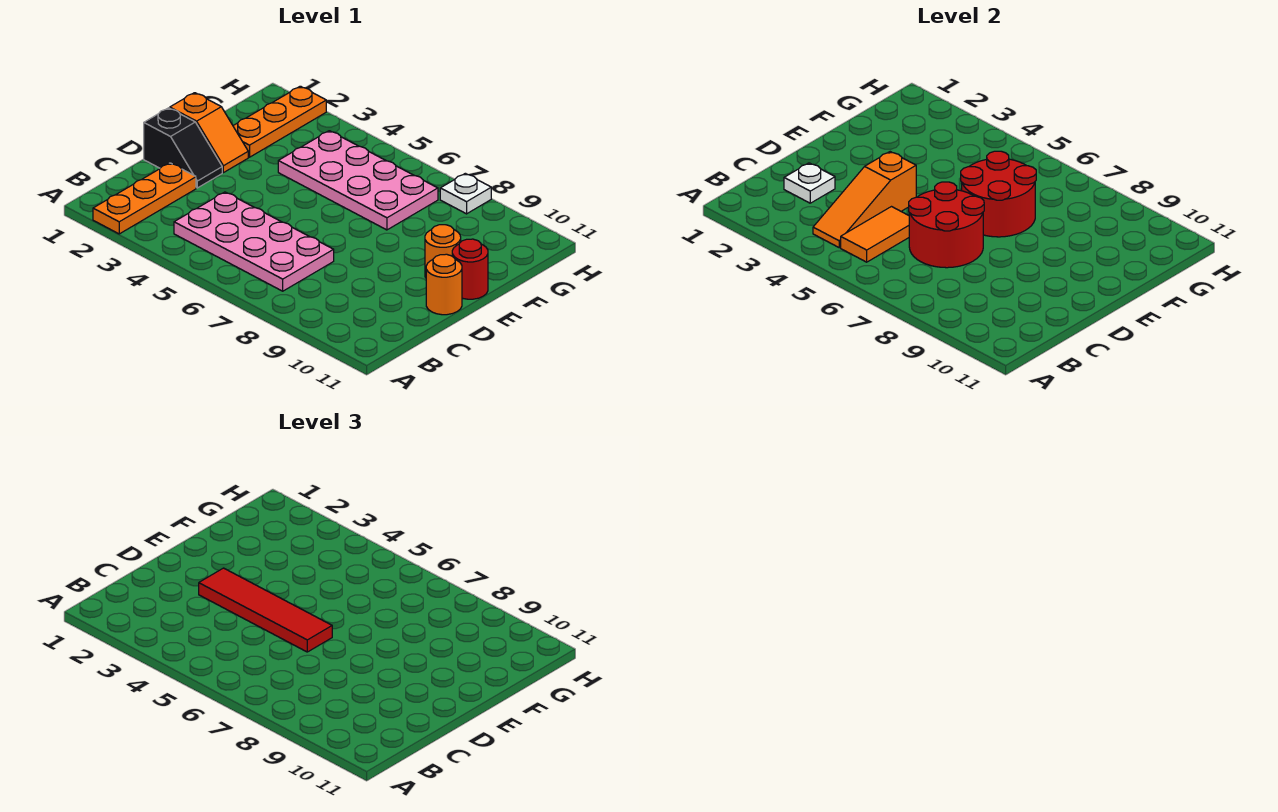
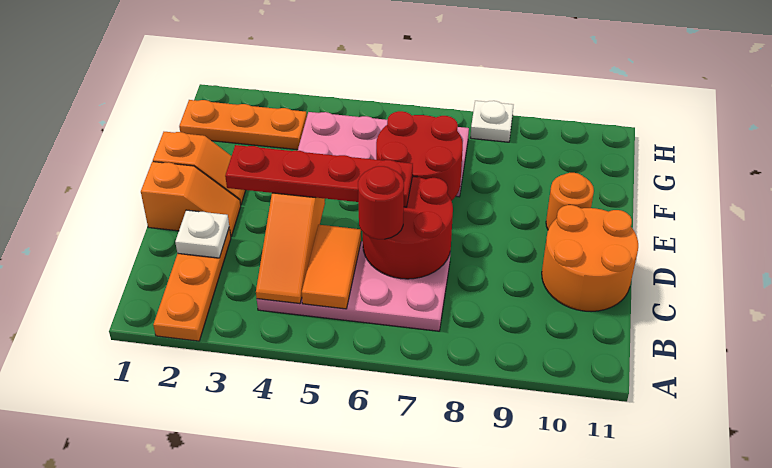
black slope D1:D2 level 1 top 1 -> orange slope D1:D2 level 1 top 1
red tile D3:D6 level 3 -> red plate D3:D6 level 3
orange round brick D11 level 1 -> orange round brick C10:D11 level 1
red round brick E11 level 1 -> red round brick C6 level 3
orange plate F2:H2 level 1 -> orange plate G1:G3 level 1

